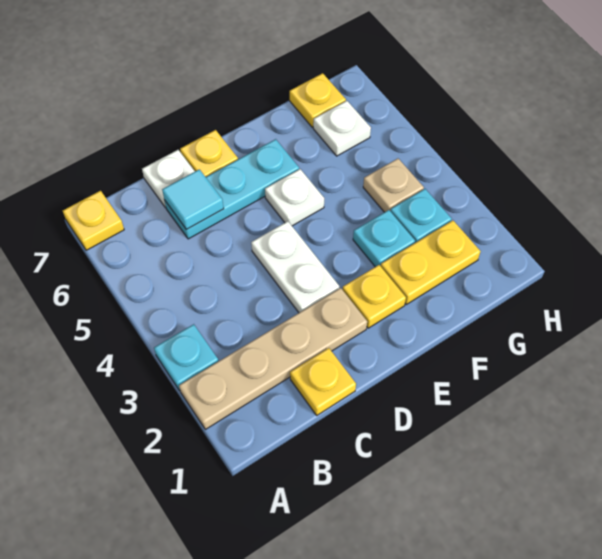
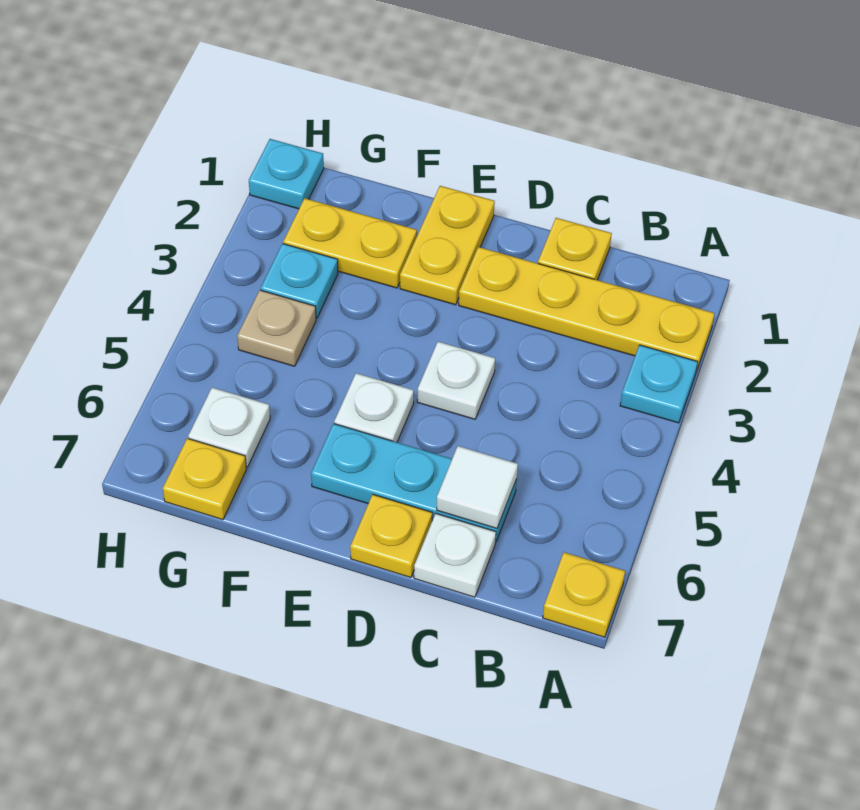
tan plate A2:D2 level 1 -> yellow plate A2:D2 level 1
cyan tile C6 level 2 -> white tile C6 level 2
white plate D3:D4 level 1 -> white plate D4 level 1
yellow plate E2 level 1 -> yellow plate E1:E2 level 1
cyan plate F3 level 1 -> cyan plate H1 level 1

